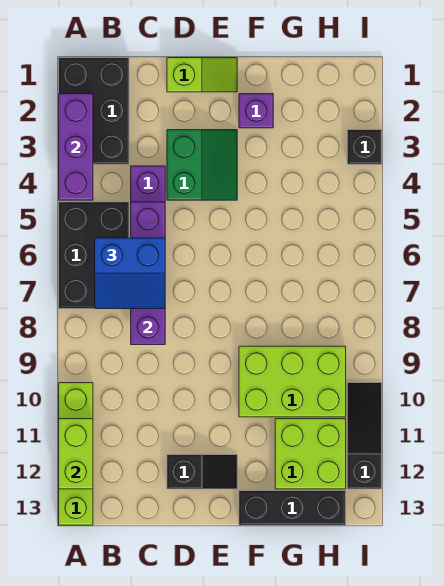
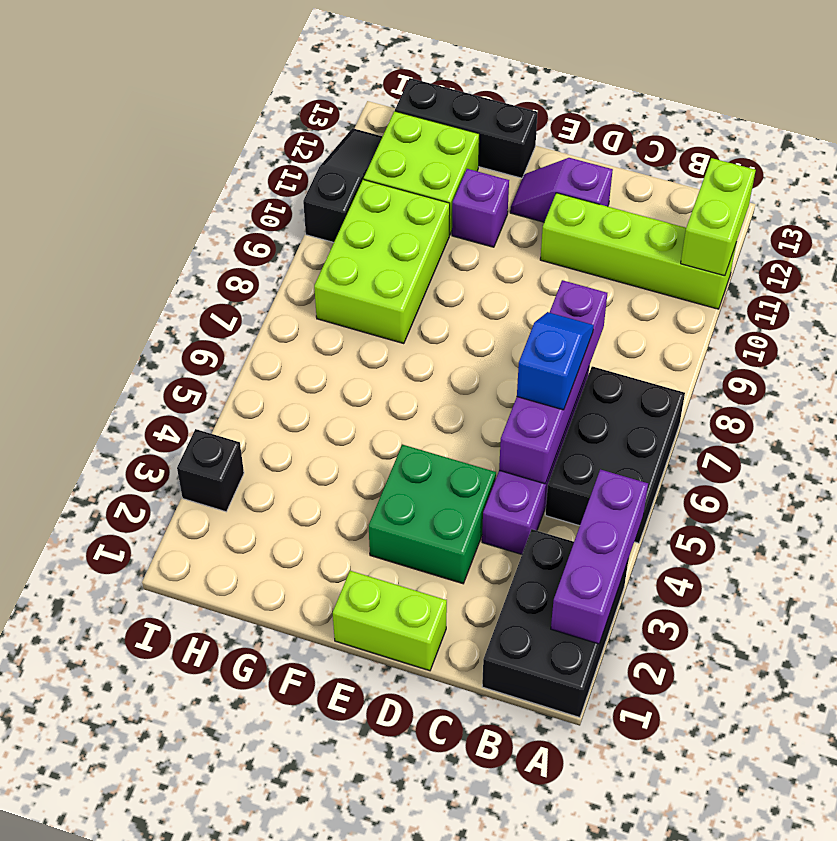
lime brick A10:A13 level 1 -> lime brick A11:D11 level 1
blue slope B6:C7 level 3 top 6 -> blue slope C6:C7 level 3 top 6
lime slope D1:E1 level 1 top D -> lime brick D1:E1 level 1
green slope D3:E4 level 1 top D -> green brick D3:E4 level 1
black slope D12:E12 level 1 top D -> purple slope D12:E12 level 1 top D
purple brick F2 level 1 -> purple brick F11 level 1
lime brick F9:H10 level 1 -> lime brick G8:H10 level 1
black slope I10:I12 level 1 top 12 -> black slope I10:I12 level 1 top 10

